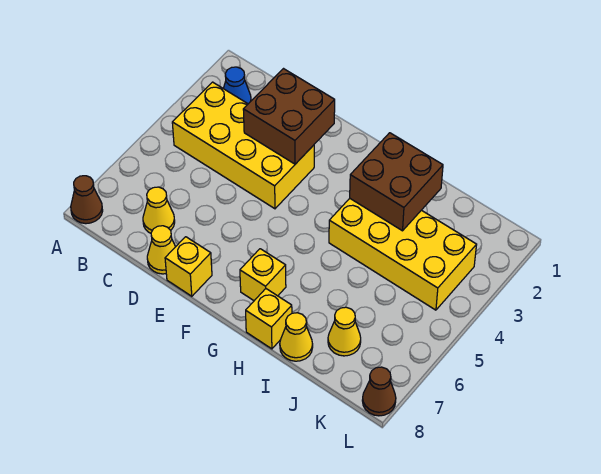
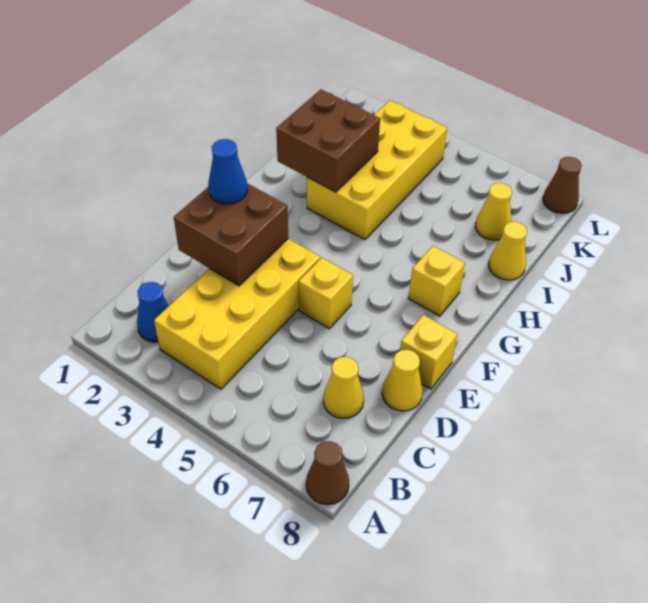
none -> blue cone E2 level 3
yellow brick H8 level 1 -> yellow brick E5 level 1

